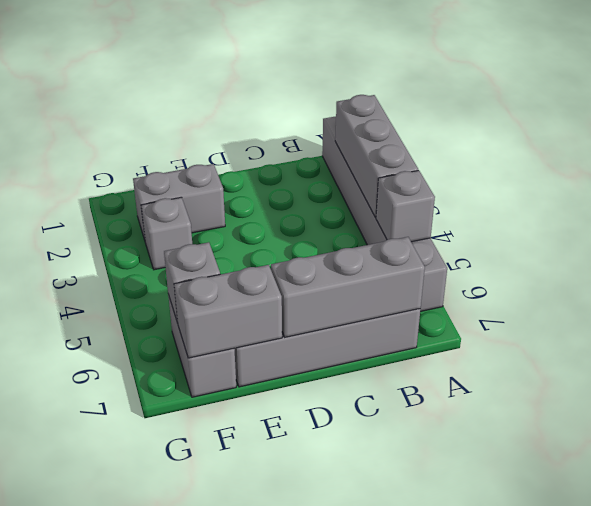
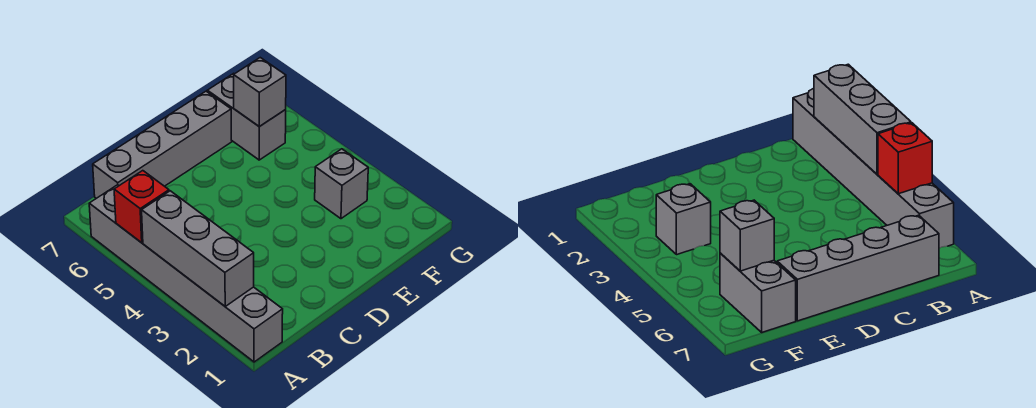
grey brick A5 level 2 -> red brick A5 level 2
grey brick B7:D7 level 2 -> none
grey brick E2:F2 level 1 -> none
grey brick E7:F7 level 2 -> none

